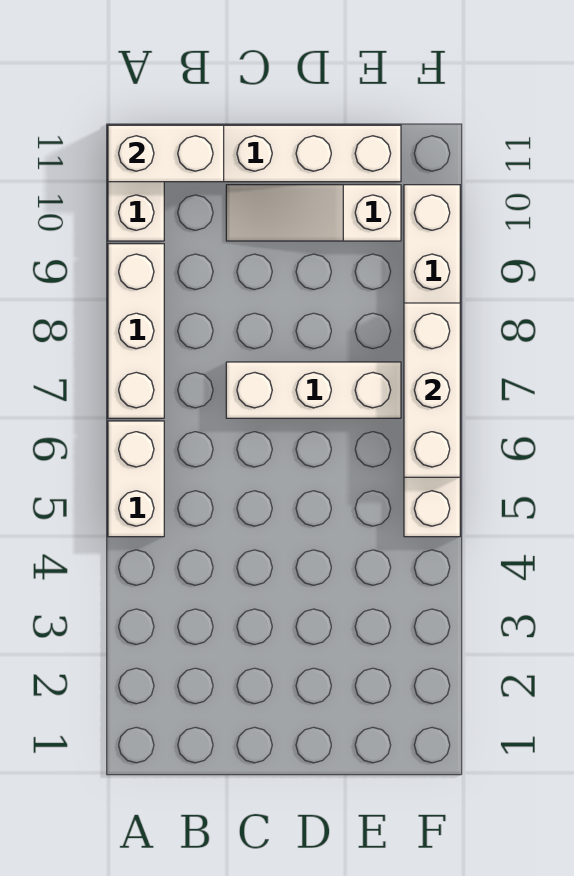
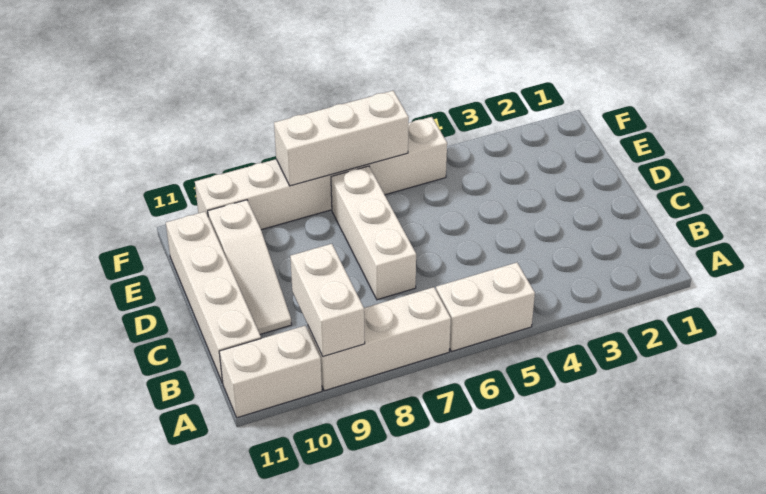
white brick A11:B11 level 2 -> white brick A9:B9 level 2

